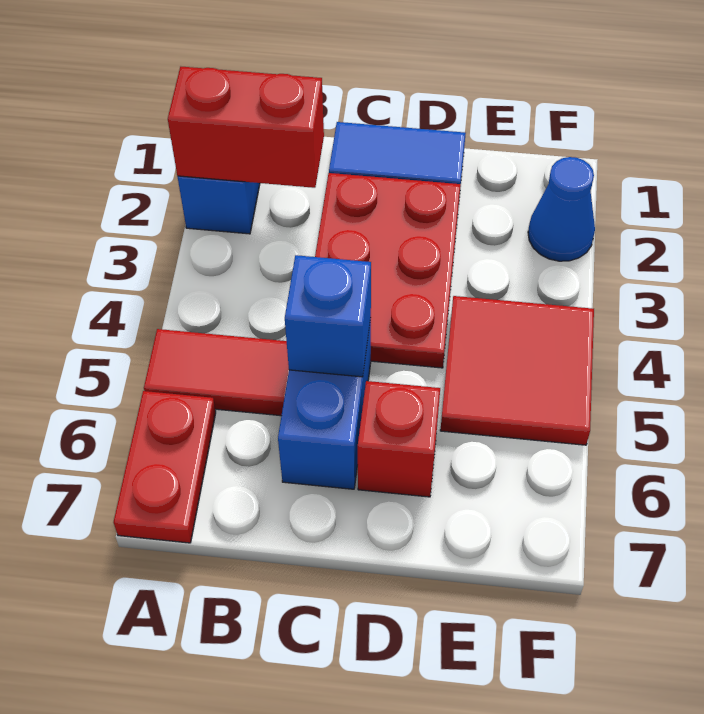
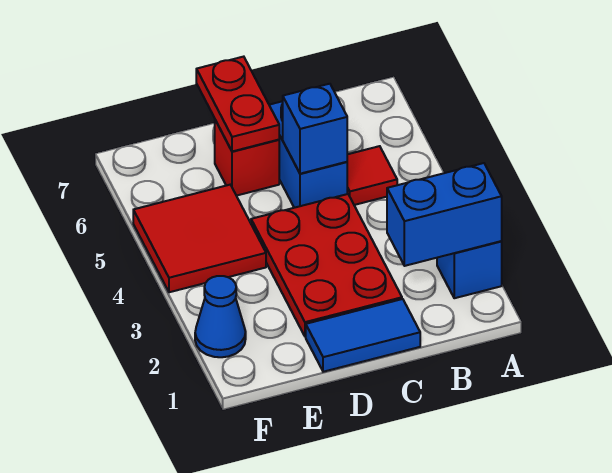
red brick A2:B2 level 2 -> blue brick A2:B2 level 2
red tile A5:B5 level 1 -> red tile B5 level 1
red plate A6:A7 level 1 -> red plate D6:D7 level 2

